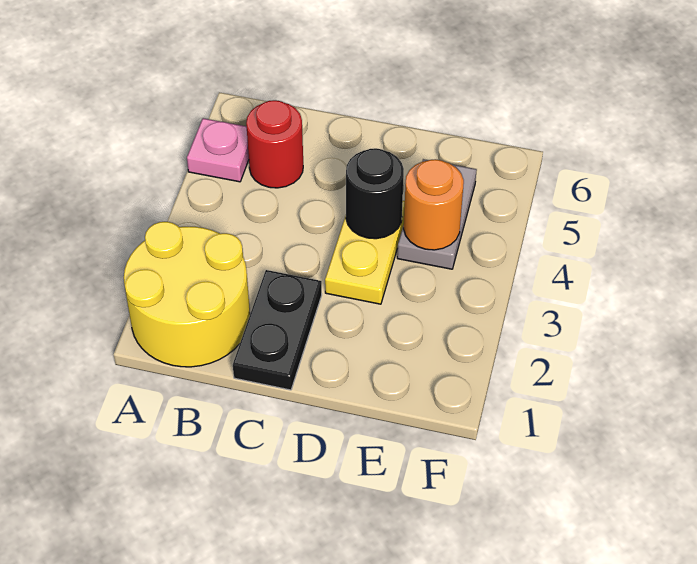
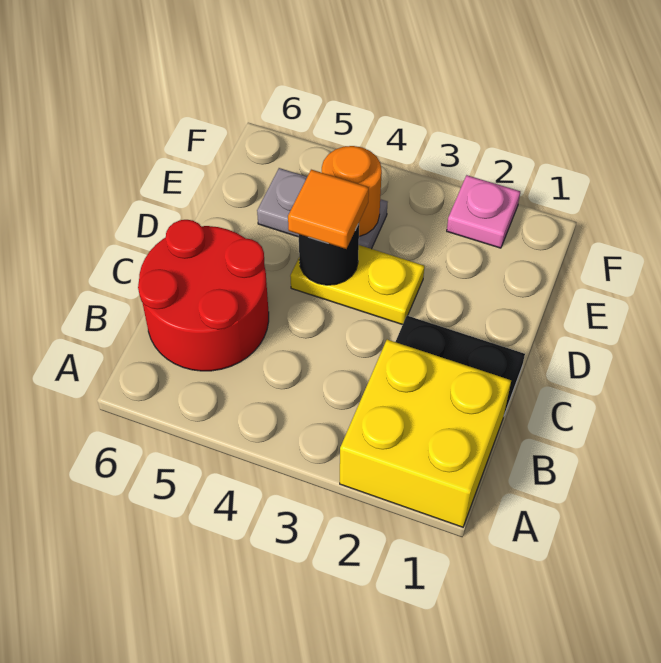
yellow round brick A1:B2 level 1 -> yellow brick A1:B2 level 1
pink plate A5 level 1 -> pink plate F2 level 1
red round brick B5 level 1 -> red round brick B5:C6 level 1
none -> orange tile D4 level 3

